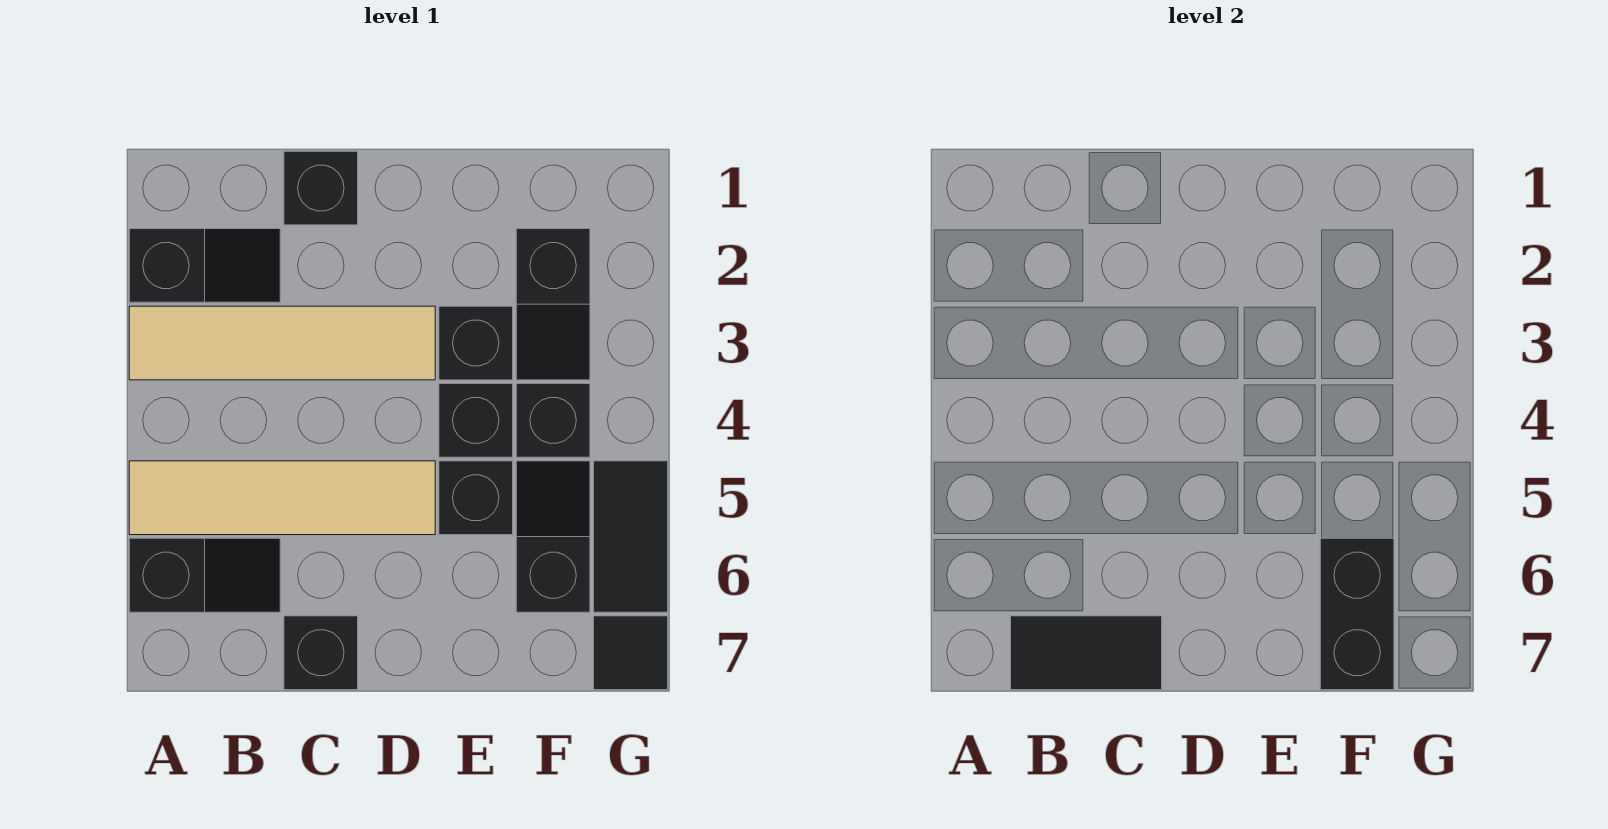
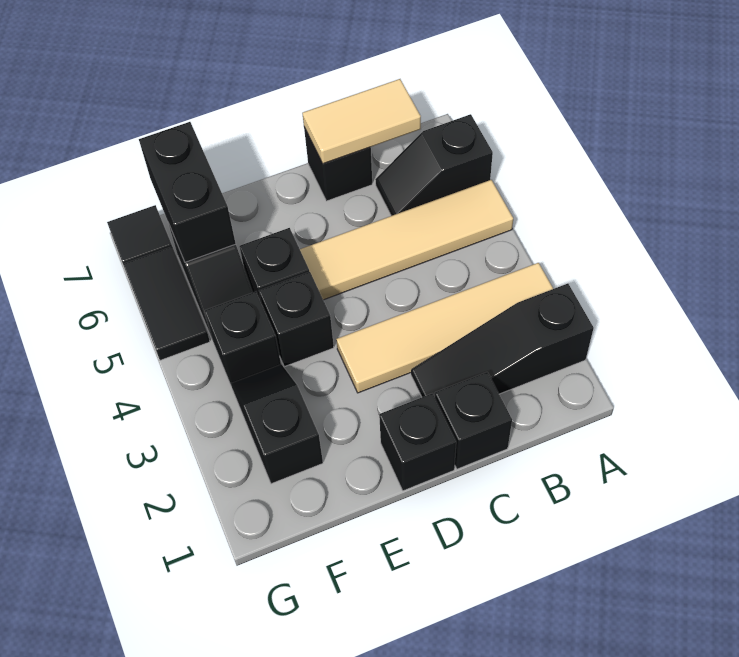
black slope A2:B2 level 1 top A -> black slope A2:C2 level 1 top A
black tile B7:C7 level 2 -> tan tile B7:C7 level 2
black brick E3 level 1 -> black brick D1 level 1

